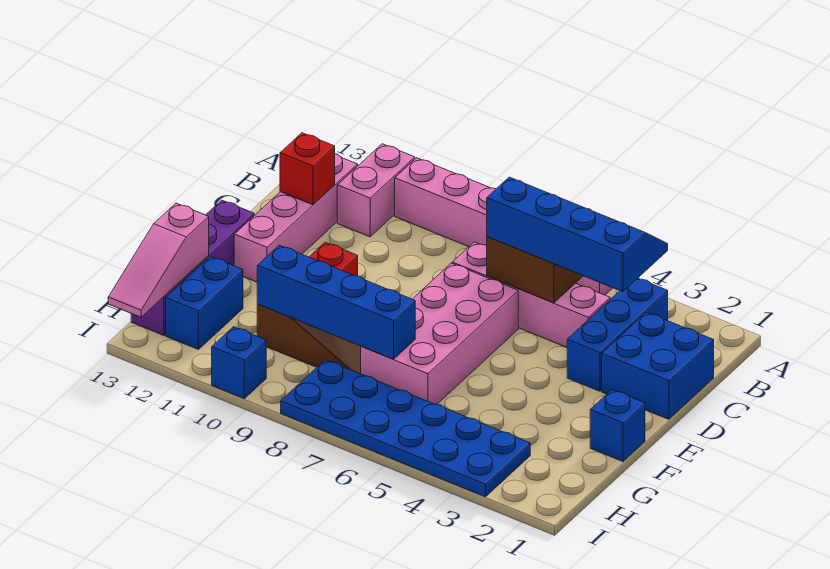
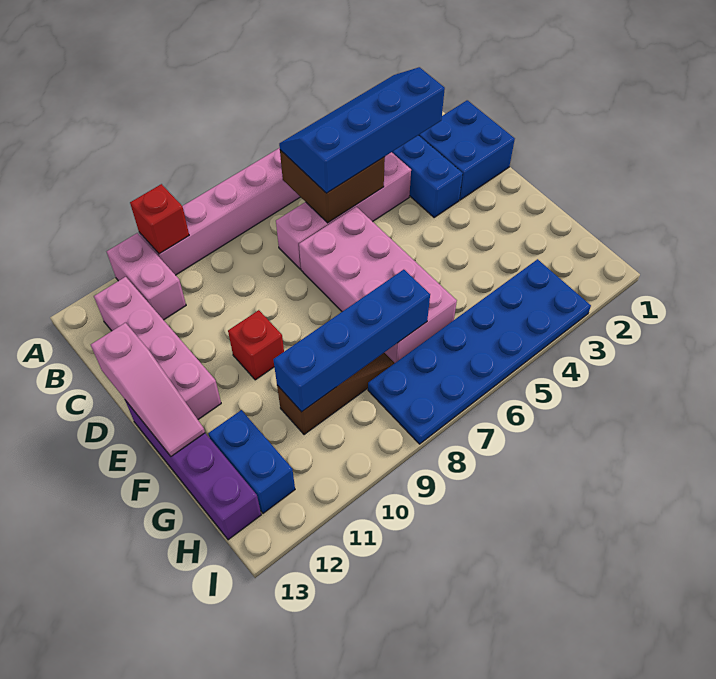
red brick C12 level 2 -> red brick A10 level 2
blue brick F1 level 1 -> none
pink slope G13:I13 level 2 top G -> pink slope D13:F13 level 2 top D
blue brick I10 level 1 -> none

